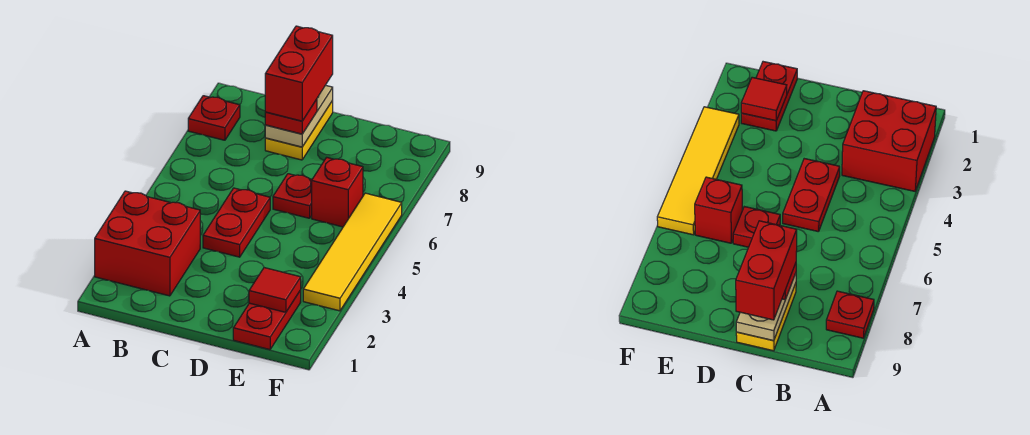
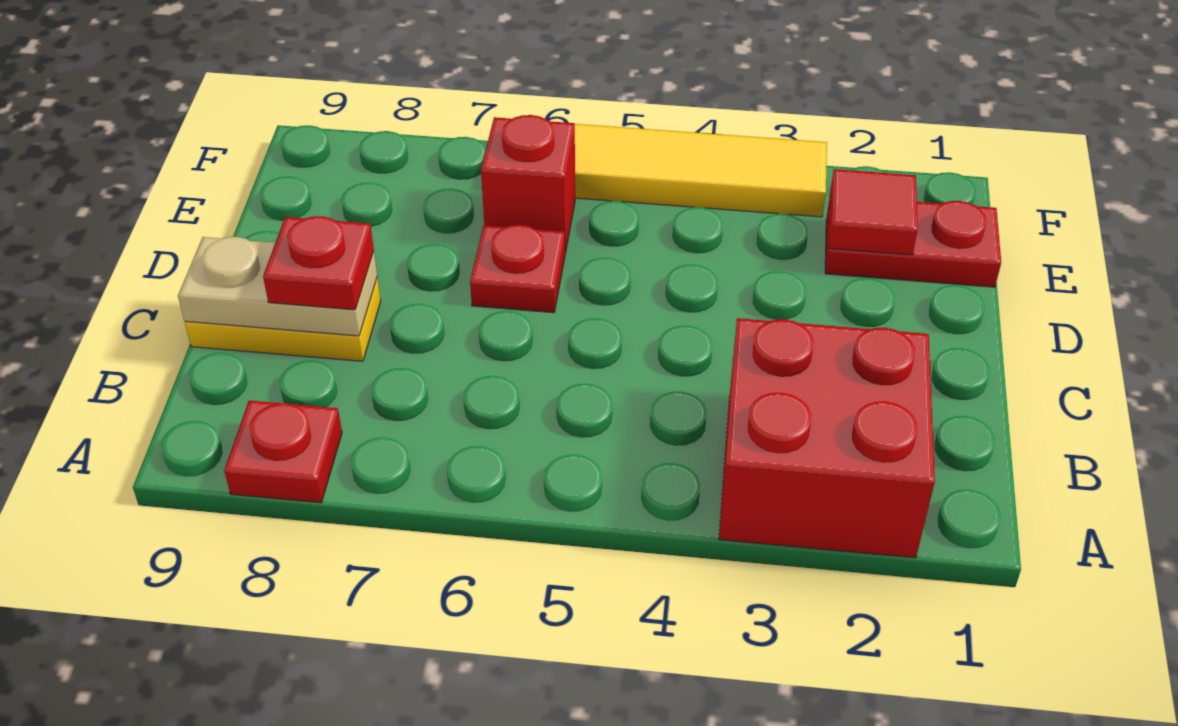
red plate C4:C5 level 1 -> none
red brick C8:C9 level 4 -> none

